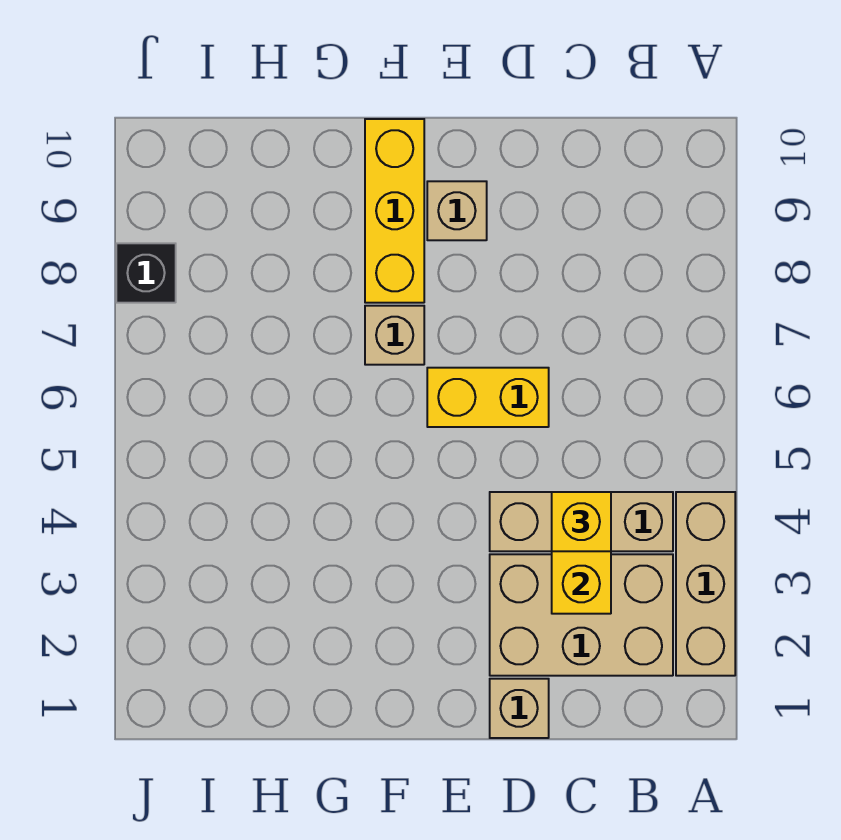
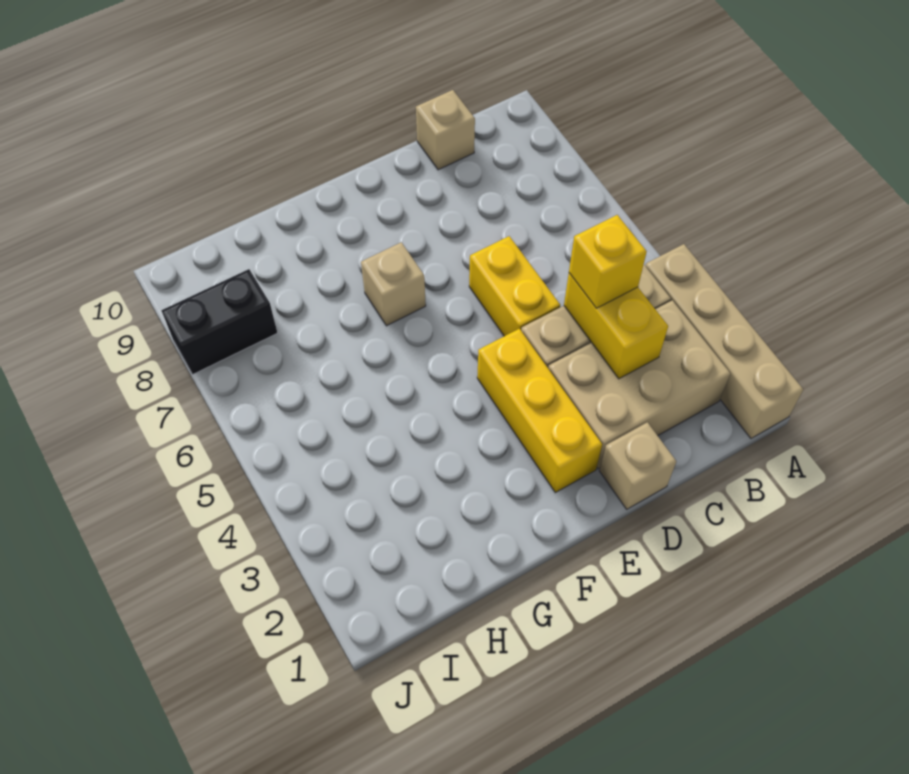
tan brick A2:A4 level 1 -> tan brick A1:A4 level 1
yellow brick D6:E6 level 1 -> yellow brick D5:D6 level 1
tan brick E9 level 1 -> tan brick C10 level 1
yellow brick F8:F10 level 1 -> yellow brick E2:E4 level 1
black brick J8 level 1 -> black brick I8:J8 level 1

